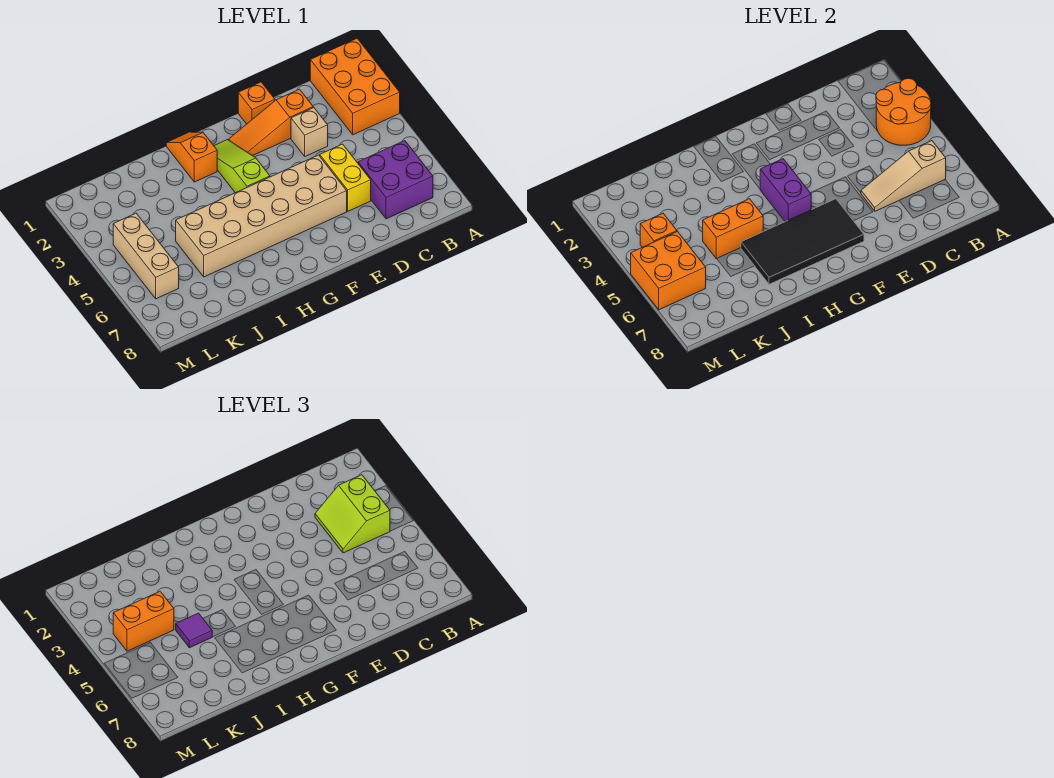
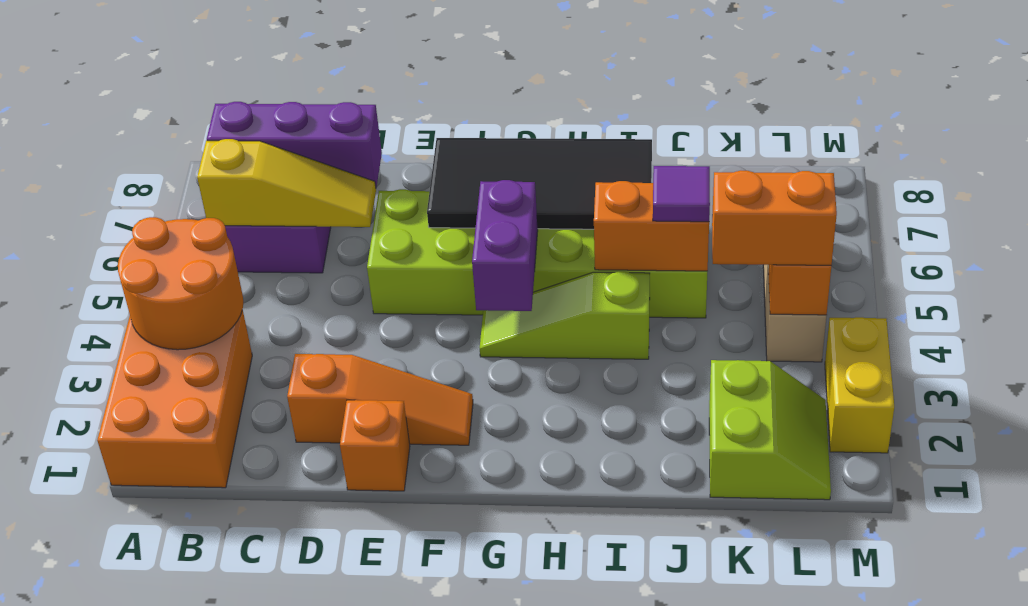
lime slope B3:C4 level 3 top B -> lime slope K1:L2 level 1 top K
tan slope B6:D6 level 2 top B -> yellow slope B6:D6 level 2 top B
none -> purple brick B7:D7 level 2
tan brick D3 level 1 -> none
yellow brick D5:D6 level 1 -> yellow brick M2:M3 level 1
tan brick E5:J6 level 1 -> lime brick E5:J6 level 1
lime slope G2:G4 level 1 top 4 -> lime slope G4:I4 level 1 top I
orange slope H1:H2 level 1 top 2 -> none
orange brick L5:M6 level 2 -> none

